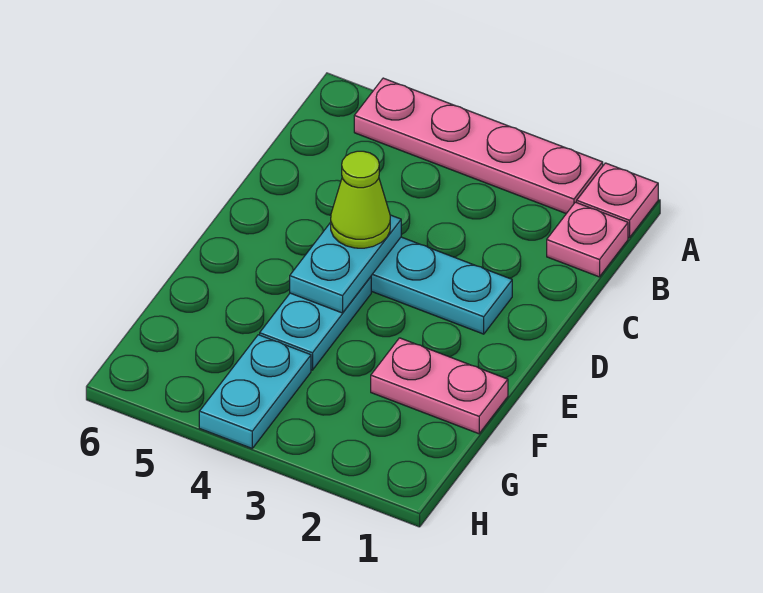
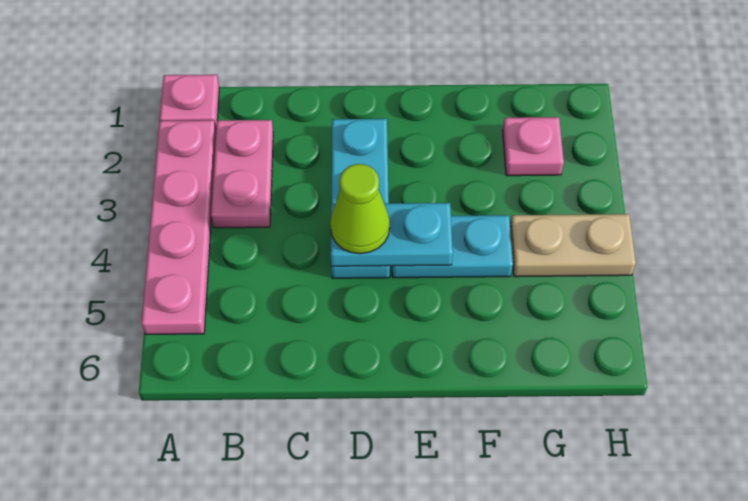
pink plate B1 level 1 -> pink plate G2 level 1
pink plate F1:F2 level 1 -> pink plate B2:B3 level 1
cyan plate G4:H4 level 1 -> tan plate G4:H4 level 1

